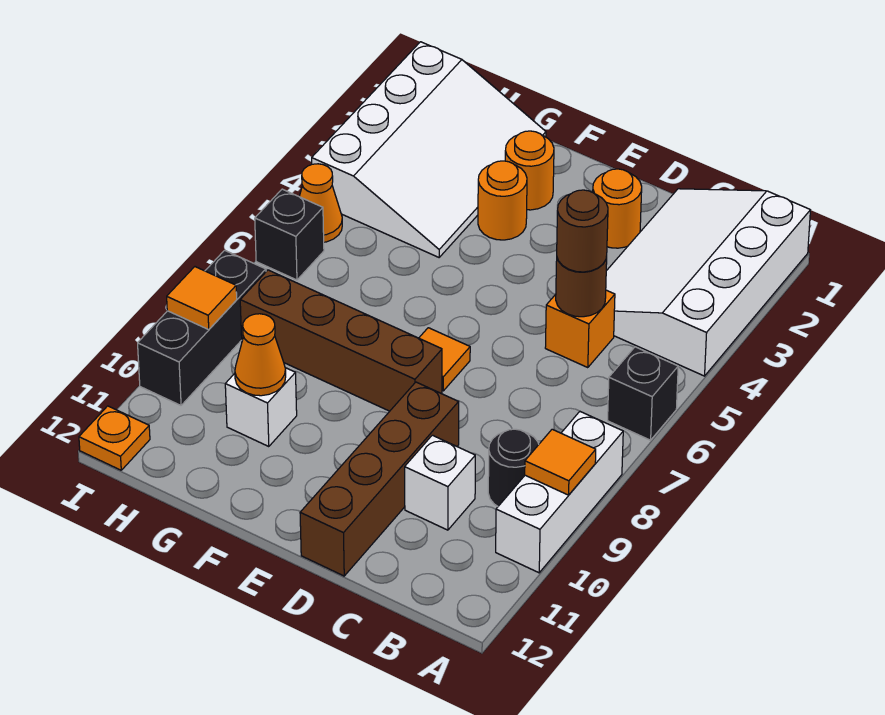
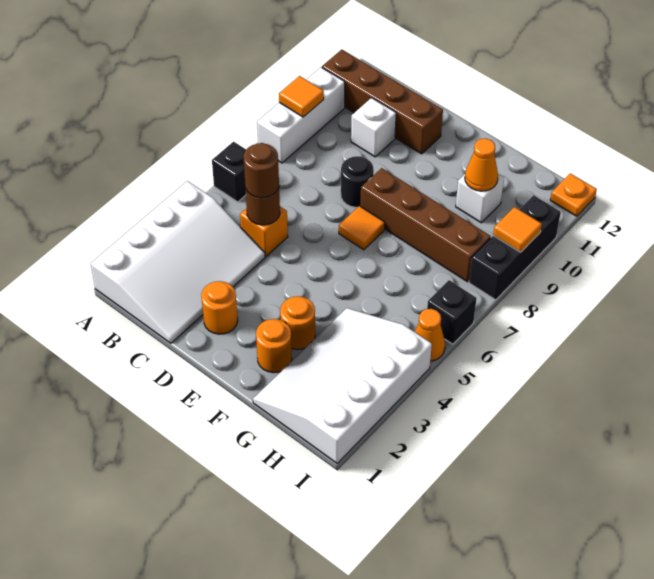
black round brick B9 level 1 -> black round brick D8 level 1
brown brick D9:D12 level 1 -> brown brick A11:D11 level 1

